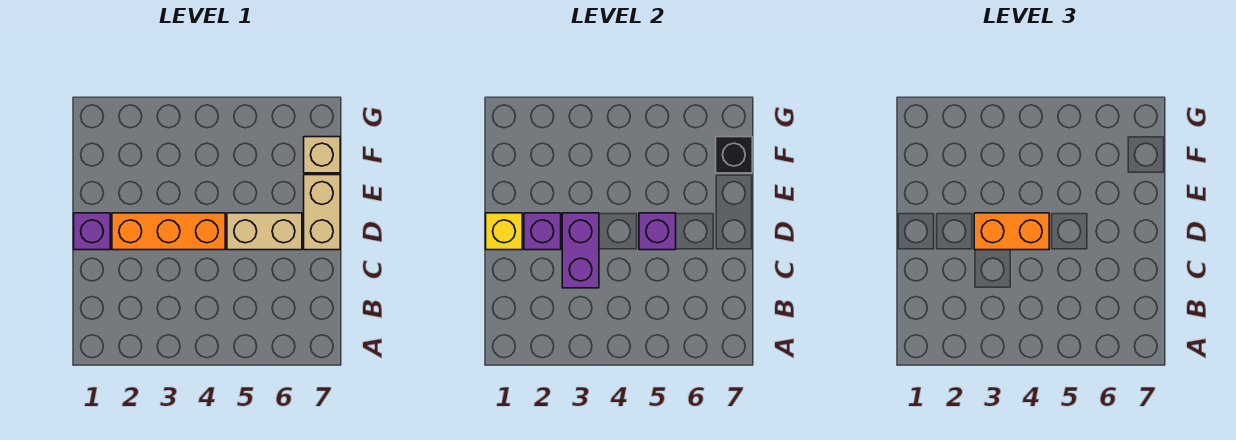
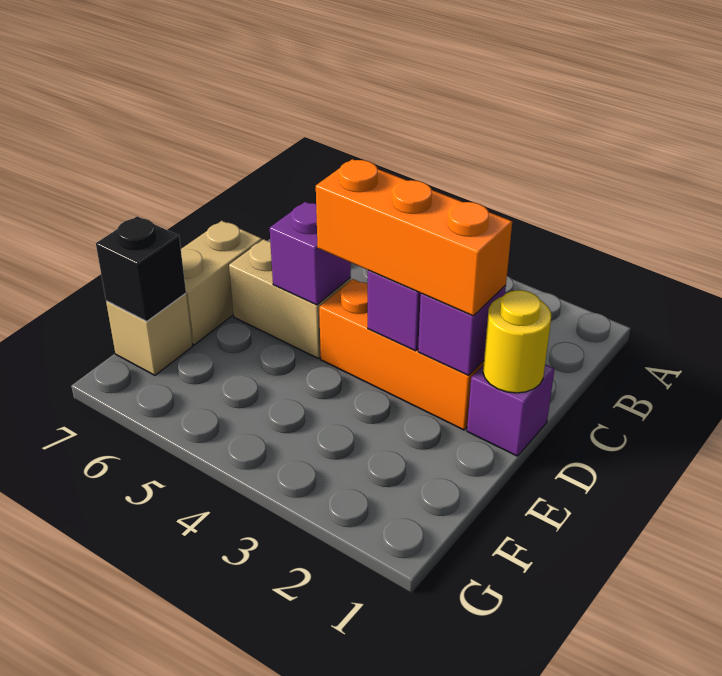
yellow brick D1 level 2 -> yellow round brick D1 level 2
orange brick D3:D4 level 3 -> orange brick D2:D4 level 3

